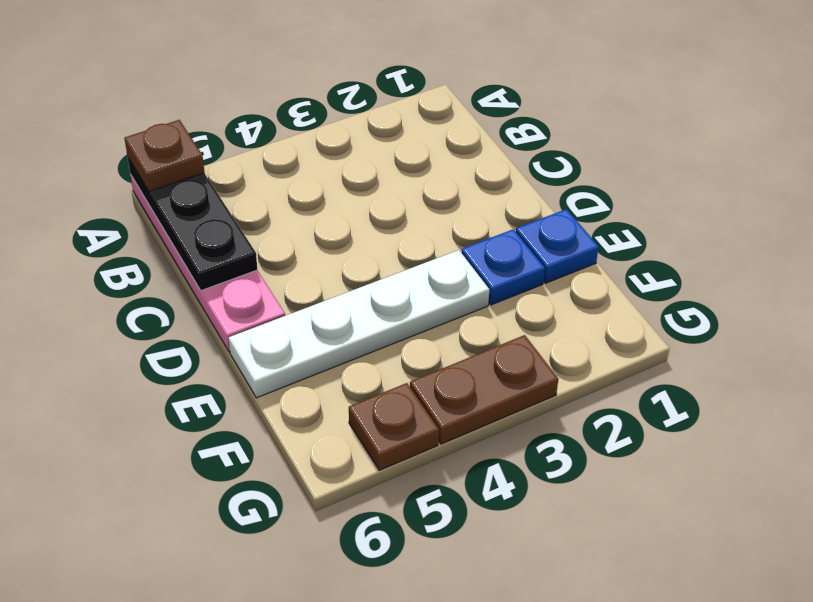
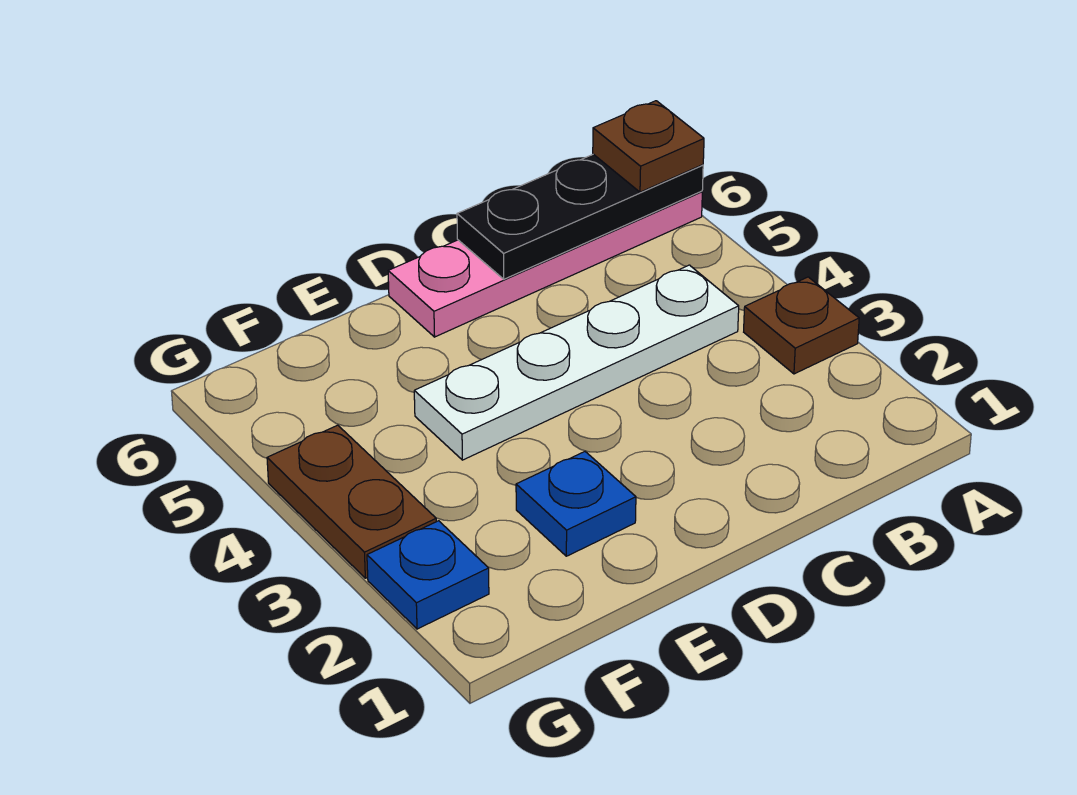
blue plate E1 level 1 -> blue plate G2 level 1
white plate E3:E6 level 1 -> white plate B4:E4 level 1
brown plate G5 level 1 -> brown plate A3 level 1

